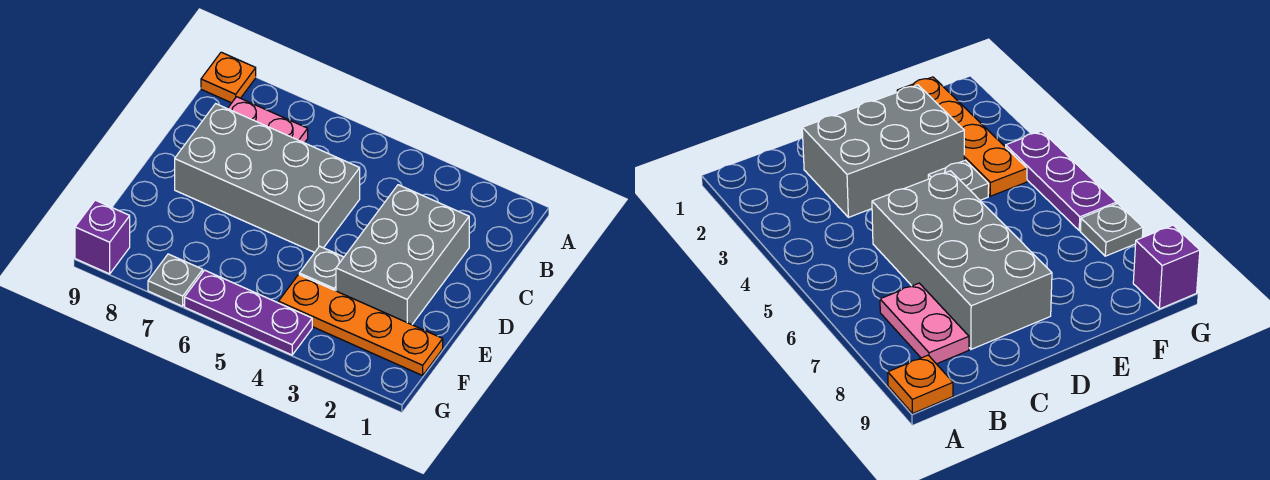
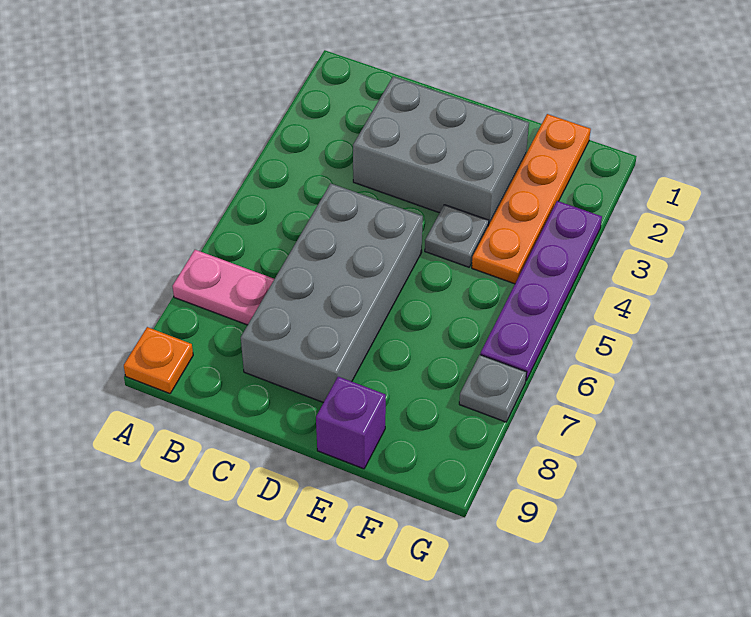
pink plate B7:B8 level 1 -> pink plate A7:B7 level 1
purple plate G4:G6 level 1 -> purple plate G3:G6 level 1
purple brick G9 level 1 -> purple brick E9 level 1

